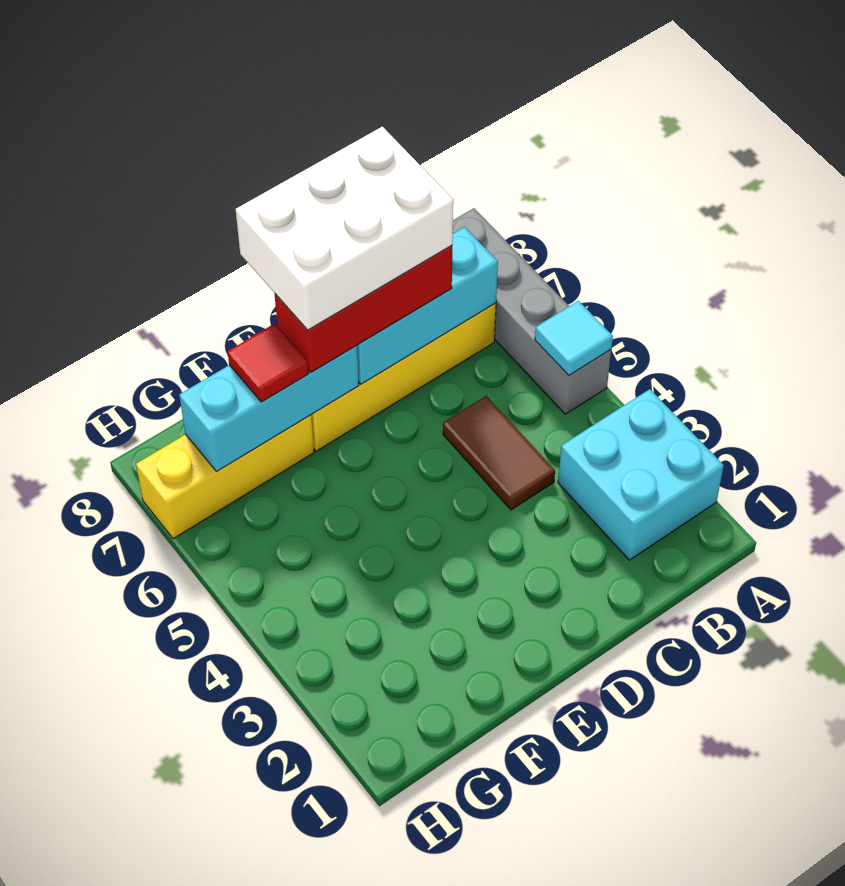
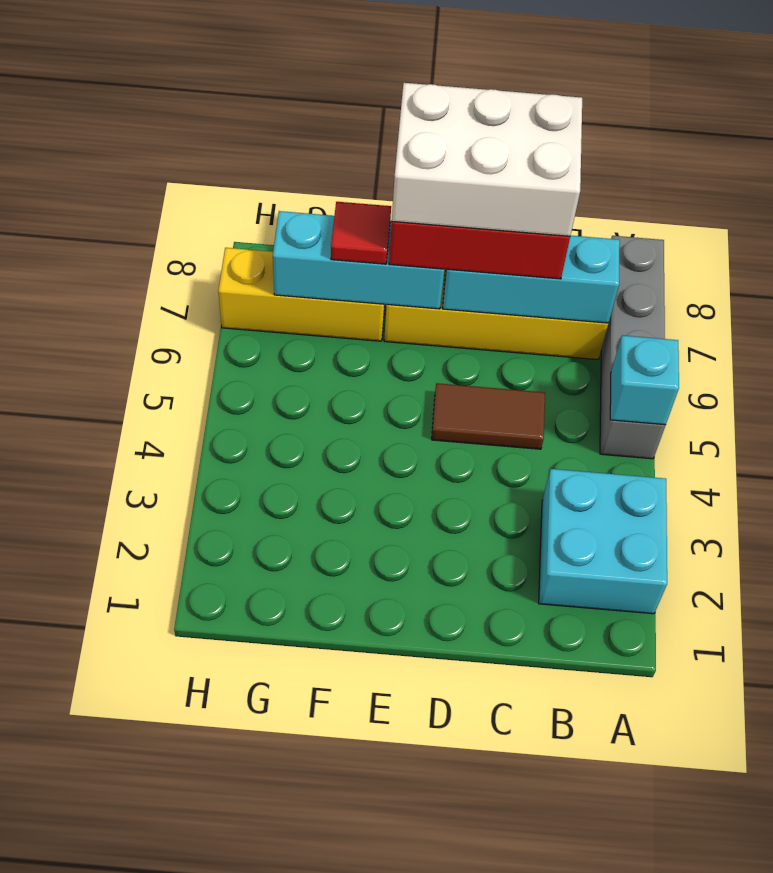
cyan tile A5 level 2 -> cyan brick A5 level 2
brown tile C4:C5 level 1 -> brown tile C5:D5 level 1

